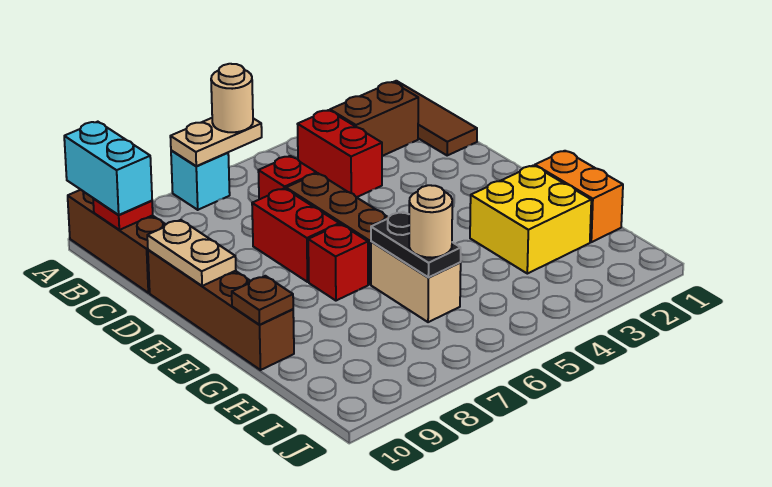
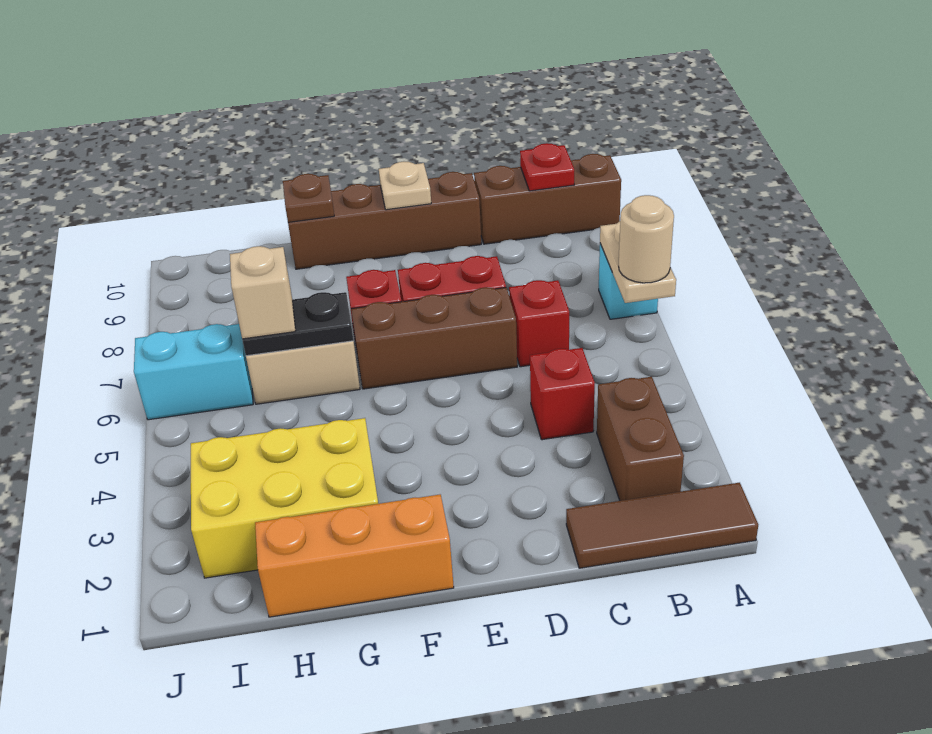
cyan brick A10:B10 level 3 -> cyan brick I6:J6 level 1
red brick B4:C4 level 1 -> red brick C4 level 1
tan plate D10:E10 level 2 -> tan plate E10 level 2
orange brick G1:H1 level 1 -> orange brick F1:H1 level 1
yellow brick G2:H3 level 1 -> yellow brick G2:I3 level 1
tan round brick H6 level 3 -> tan brick H6 level 3

